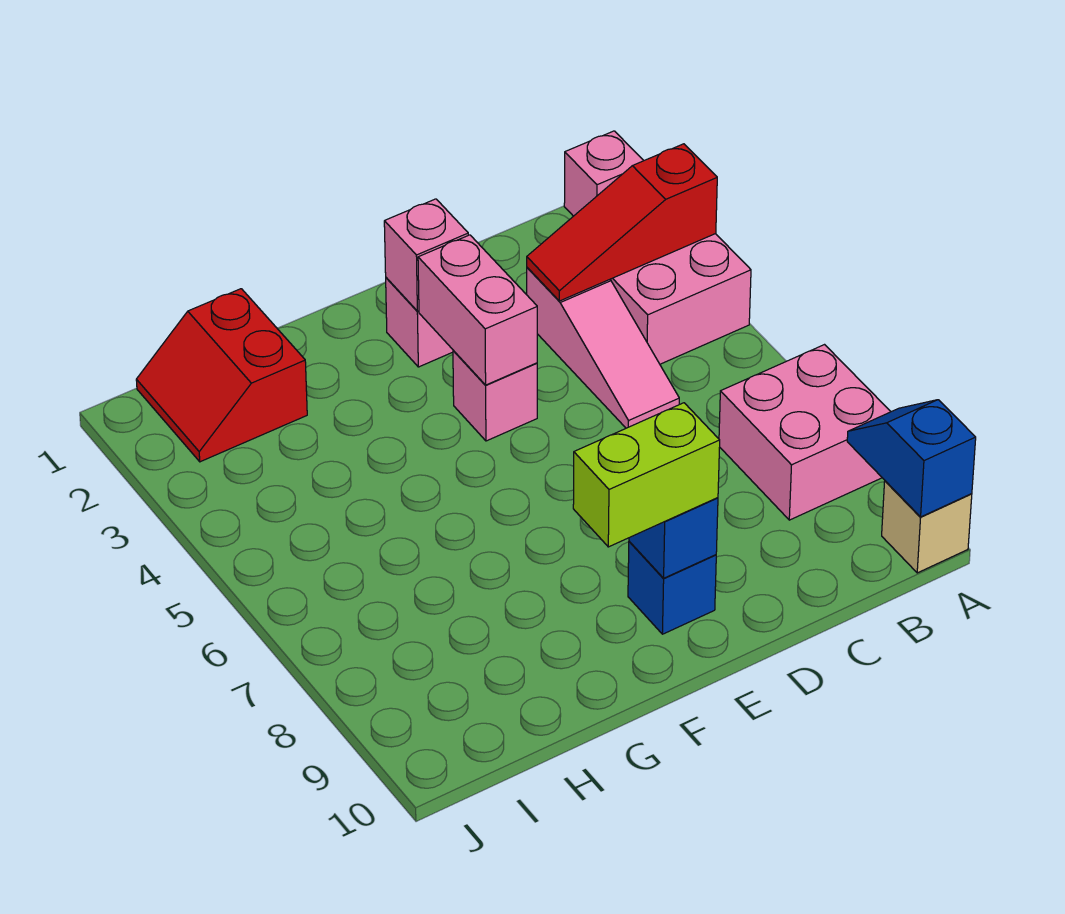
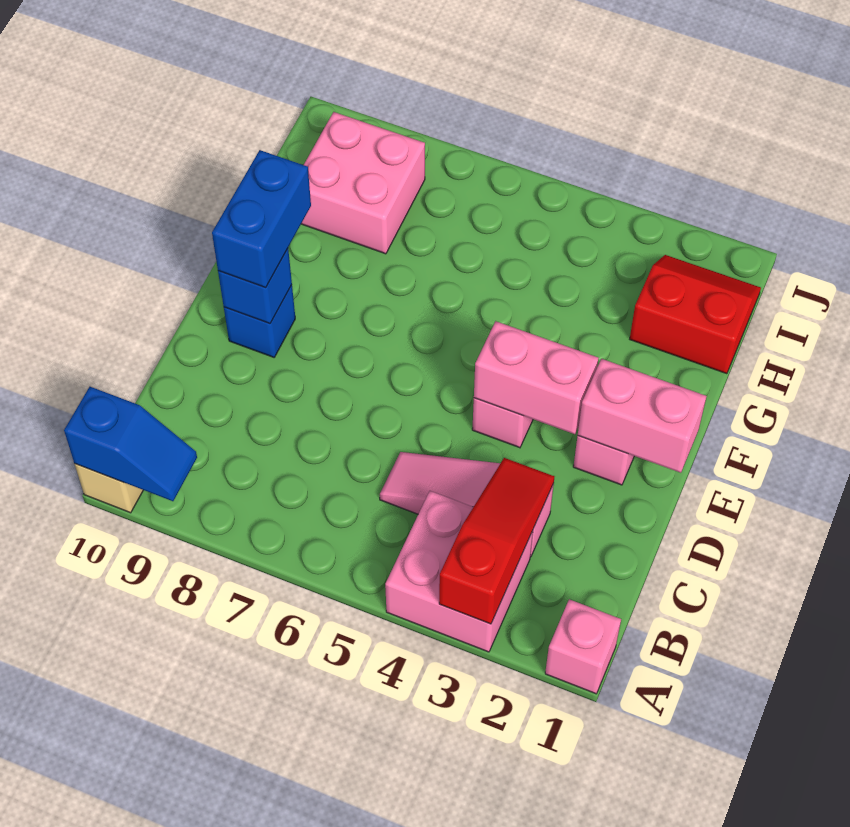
pink brick A7:B8 level 1 -> pink brick H8:I9 level 1
pink brick E2 level 2 -> pink brick E1:E2 level 2
lime brick E9:F9 level 3 -> blue brick E9:F9 level 3

